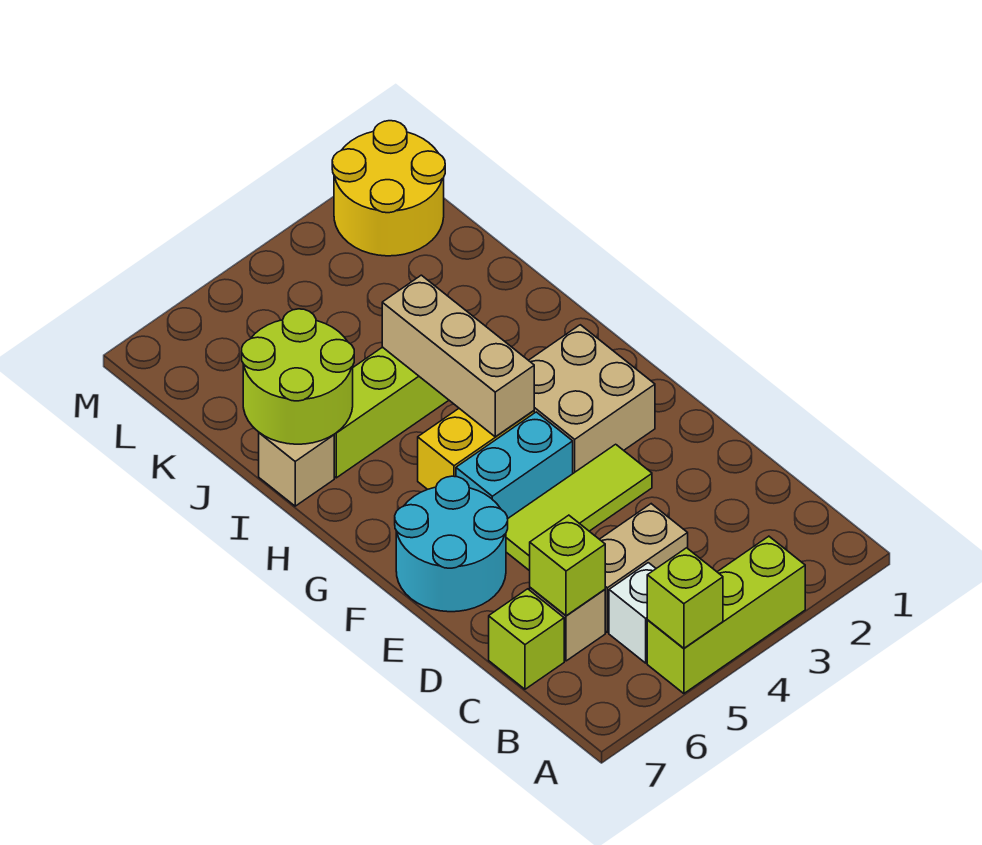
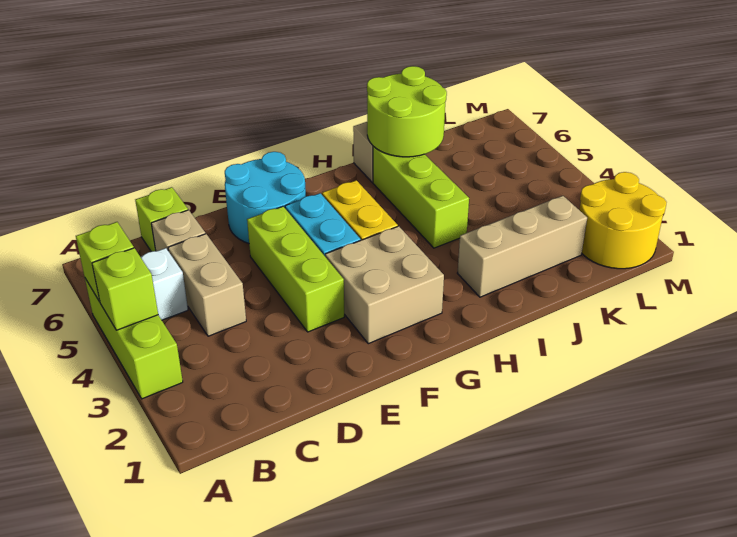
lime brick C6 level 2 -> lime brick A4 level 2
lime tile E3:E5 level 1 -> lime brick E3:E5 level 1
tan brick G4:I4 level 2 -> tan brick I2:K2 level 1

